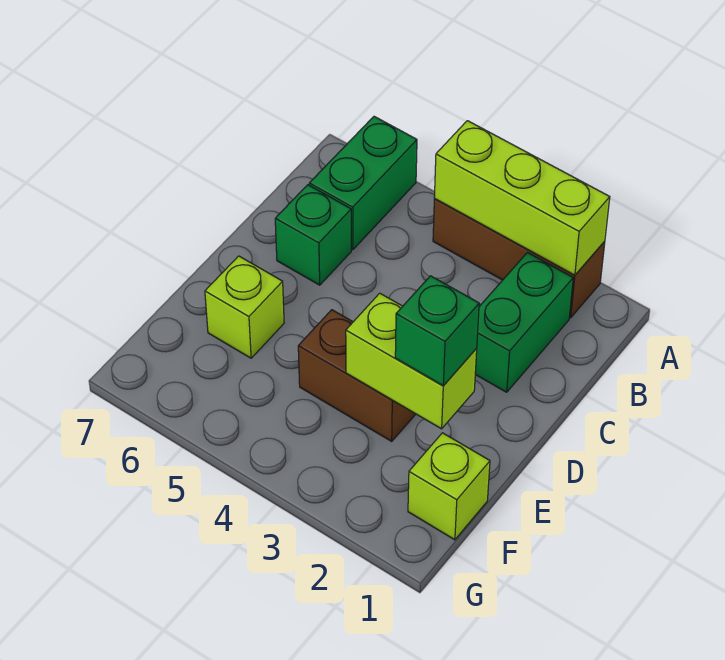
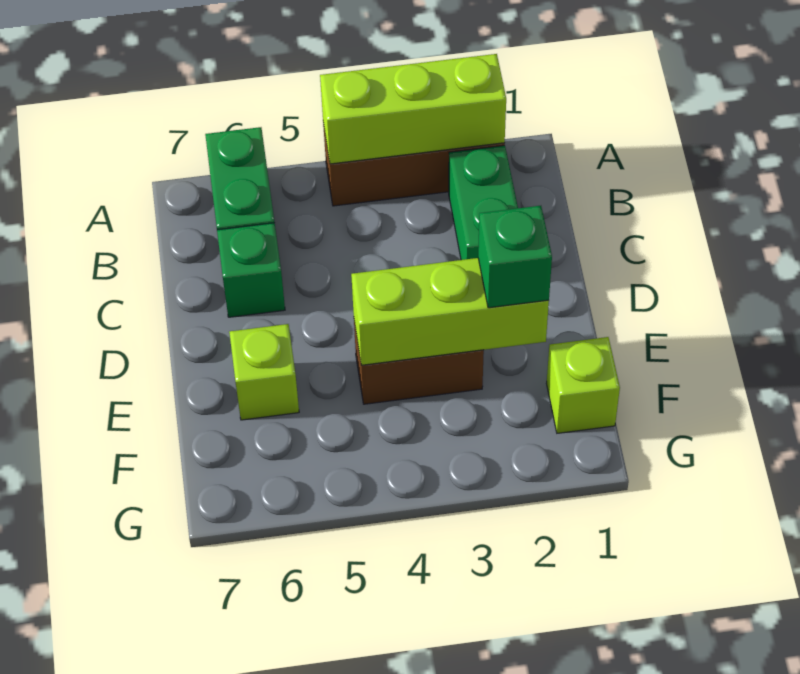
lime brick E2:E3 level 2 -> lime brick E2:E4 level 2

